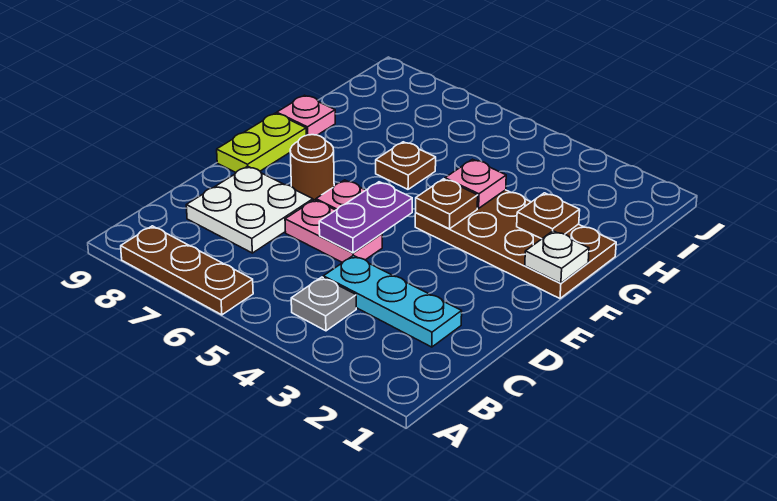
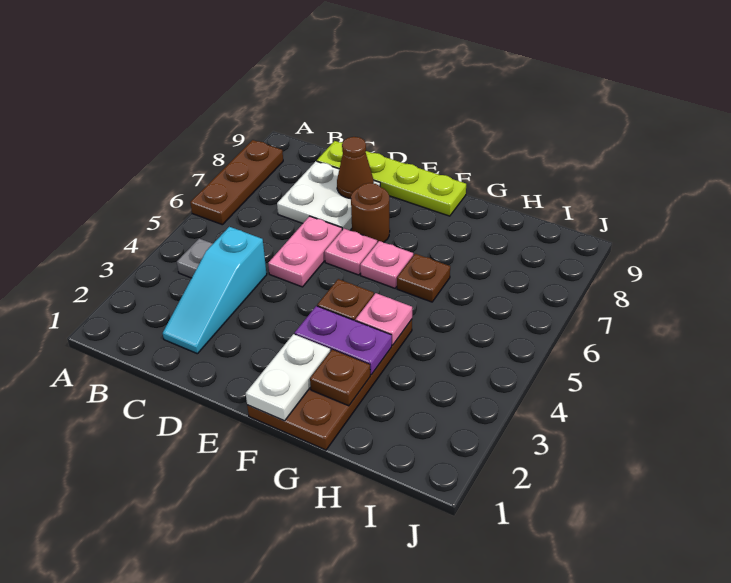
cyan plate C2:C4 level 1 -> cyan slope C2:C4 level 1 top 4
purple plate D5:E5 level 2 -> purple plate F3:G3 level 2
none -> brown cone D8 level 2
lime plate E9:F9 level 1 -> lime plate C9:F9 level 1
white plate F1 level 2 -> white plate F1:F2 level 2
pink plate G9 level 1 -> pink plate F6 level 1

